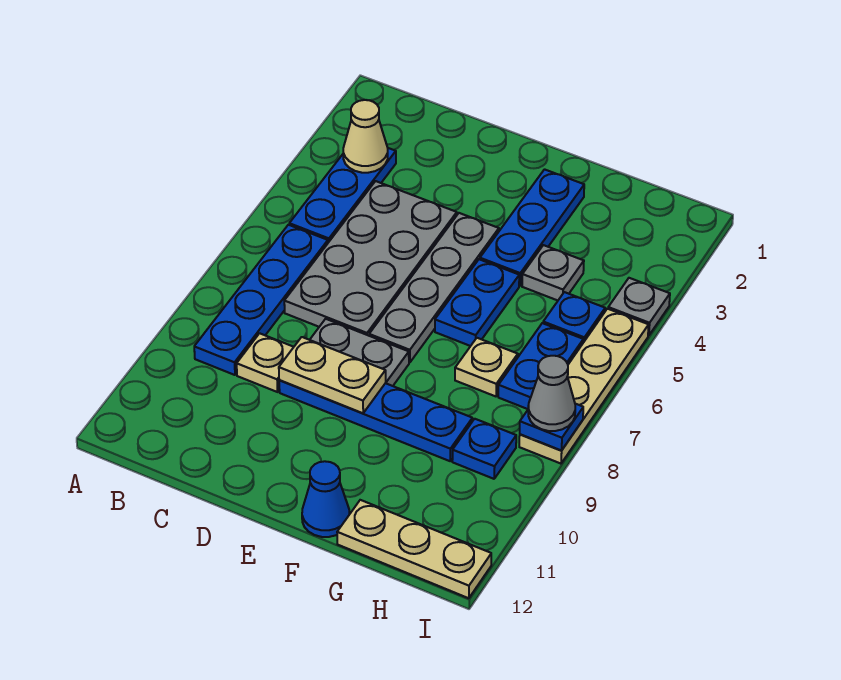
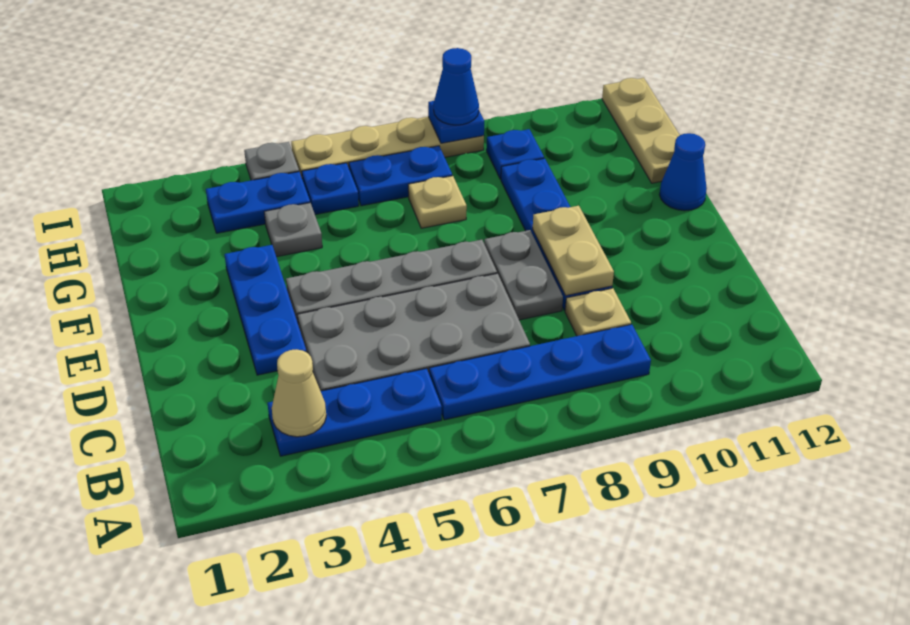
blue plate F2:F4 level 1 -> blue plate D3:F3 level 1
blue plate F5:F6 level 1 -> blue plate H3:H4 level 1
grey cone I8 level 3 -> blue cone I8 level 3

